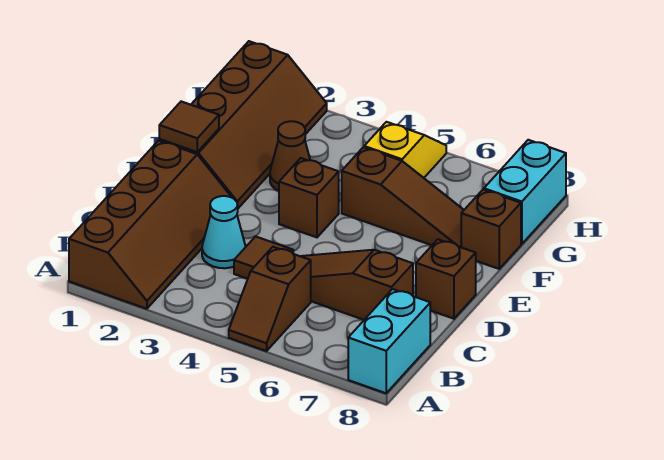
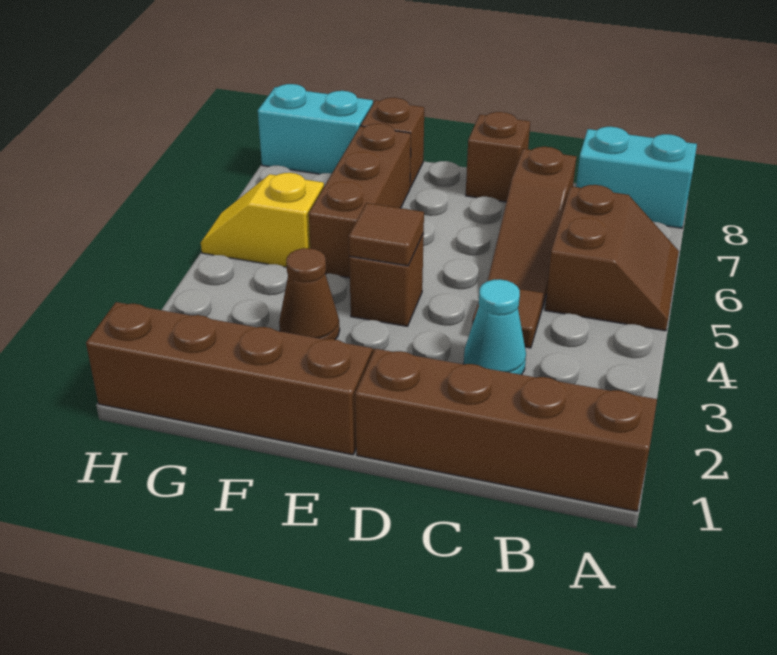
brown slope A5:B5 level 1 top B -> brown slope A5:B6 level 1 top B
brown tile E1 level 2 -> brown tile E4 level 2
brown slope F5:F7 level 1 top 5 -> brown brick F5:F7 level 1

